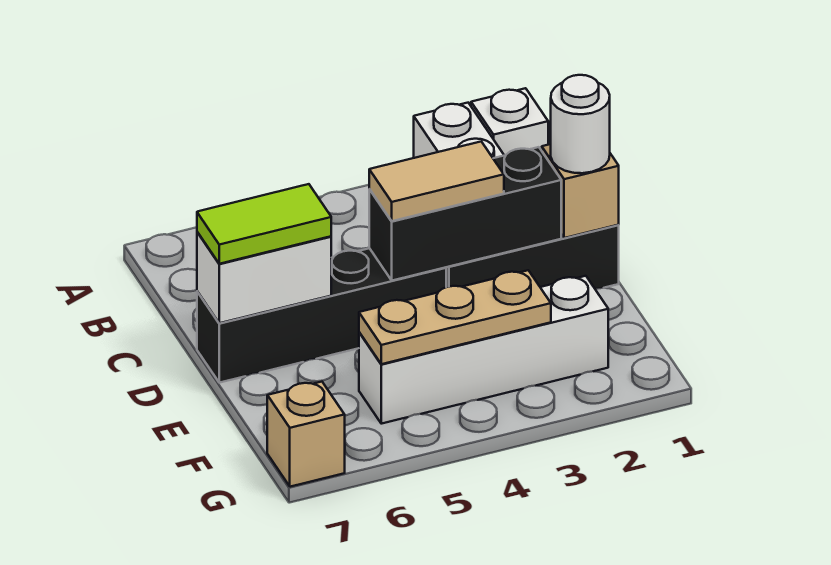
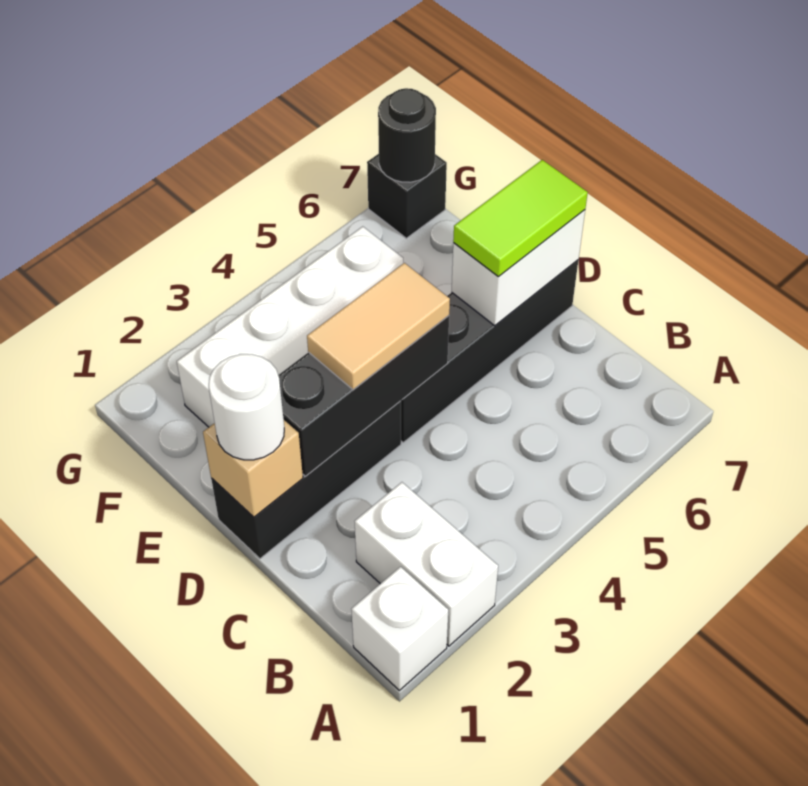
tan plate F3:F5 level 2 -> none
tan brick G7 level 1 -> black brick G7 level 1
none -> black round brick G7 level 2

